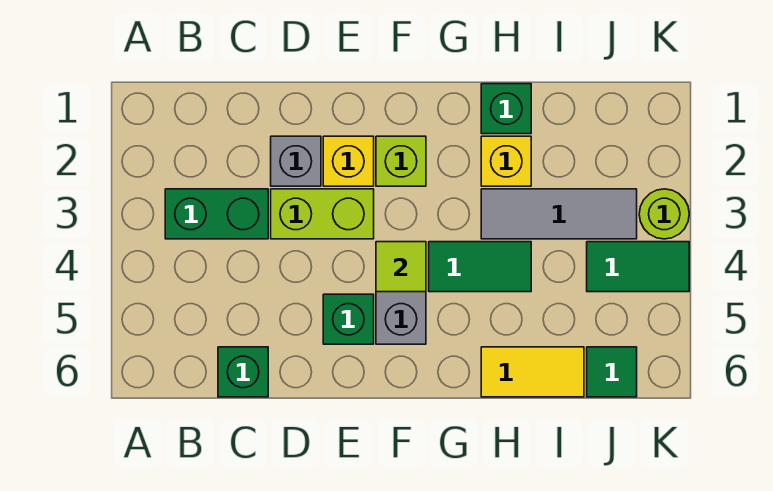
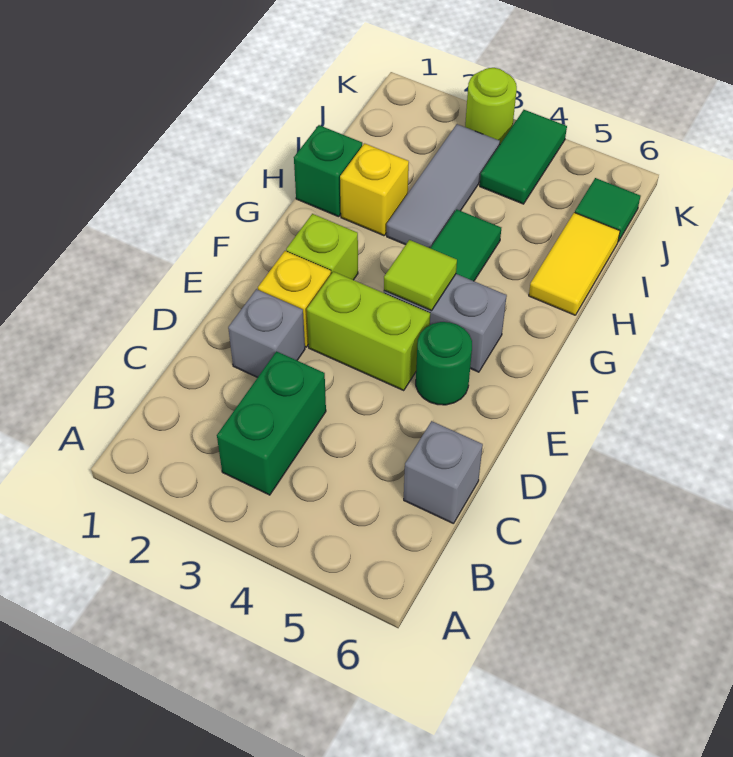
green brick C6 level 1 -> grey brick C6 level 1
lime brick D3:E3 level 1 -> lime brick E3:E4 level 1
green brick E5 level 1 -> green round brick E5 level 1

